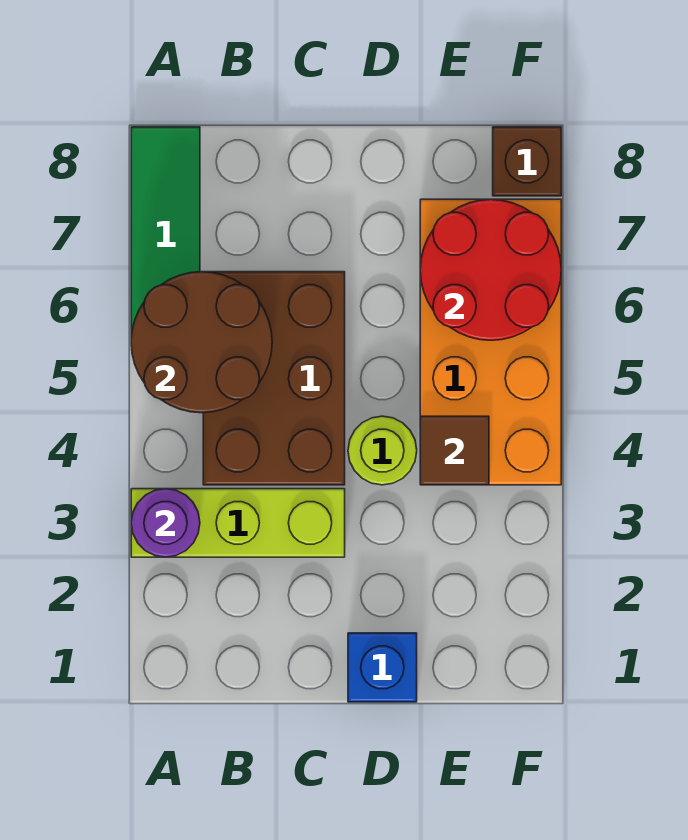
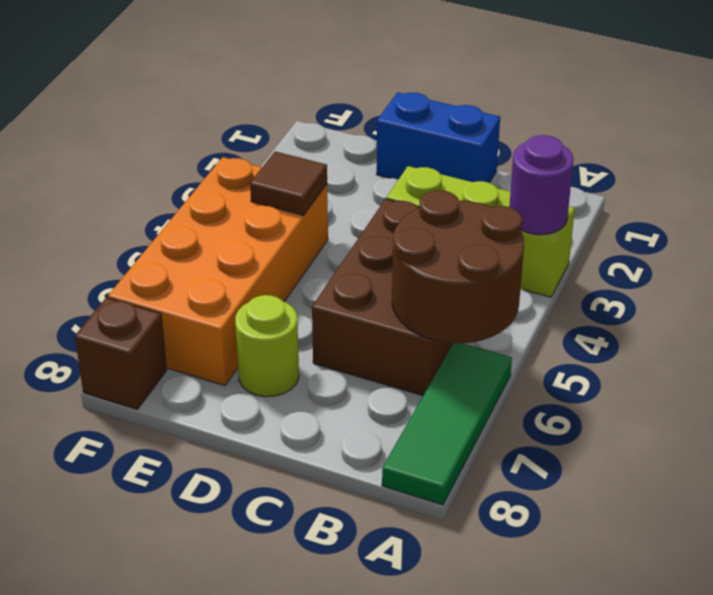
blue brick D1 level 1 -> blue brick C1:D1 level 1
lime round brick D4 level 1 -> lime round brick D7 level 1
red round brick E6:F7 level 2 -> none

